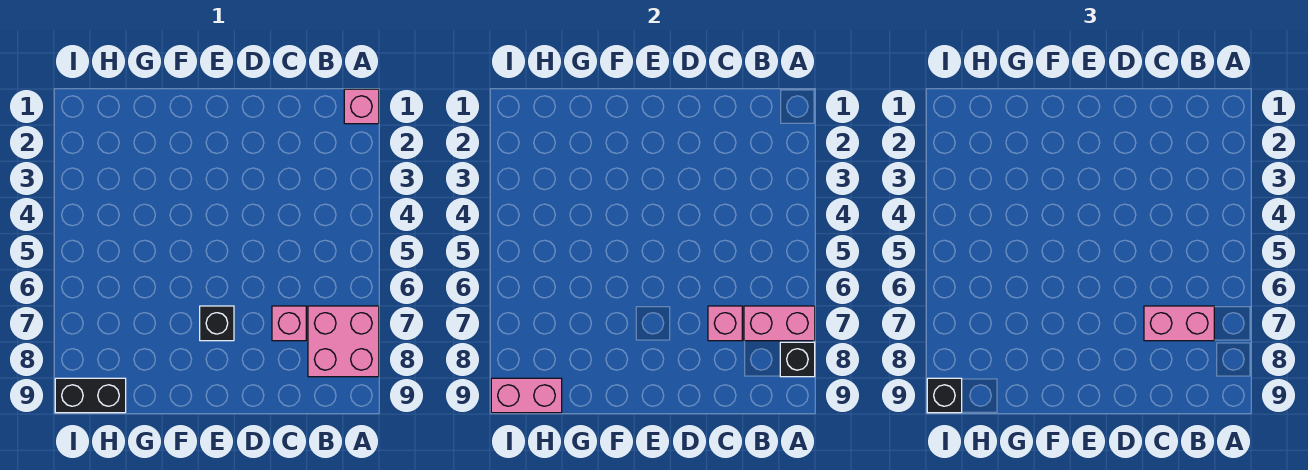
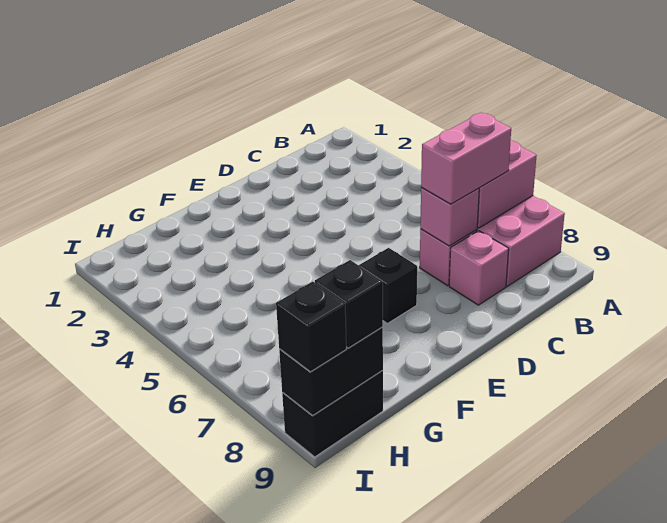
pink brick A1 level 1 -> pink brick C8 level 1
black brick A8 level 2 -> black brick H9 level 3
pink brick H9:I9 level 2 -> black brick H9:I9 level 2

